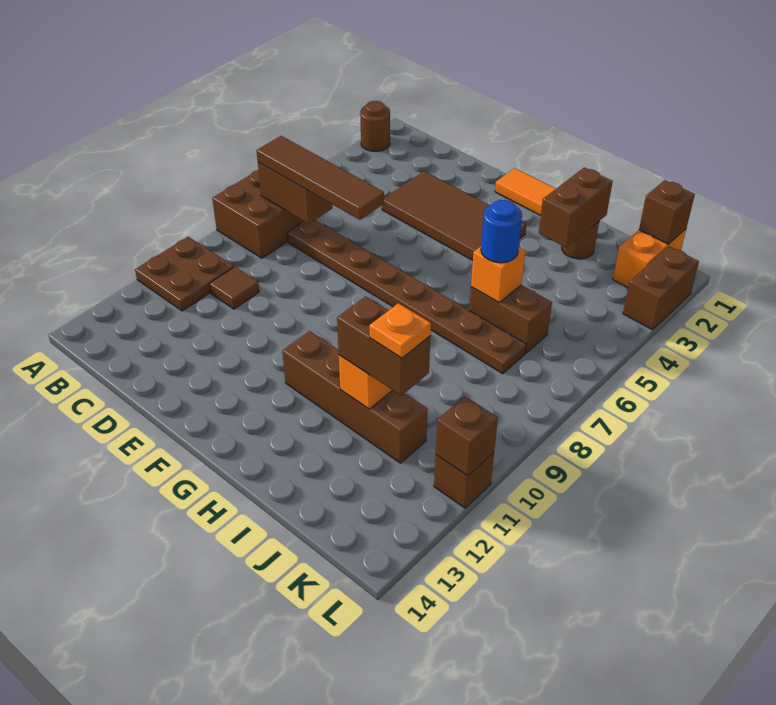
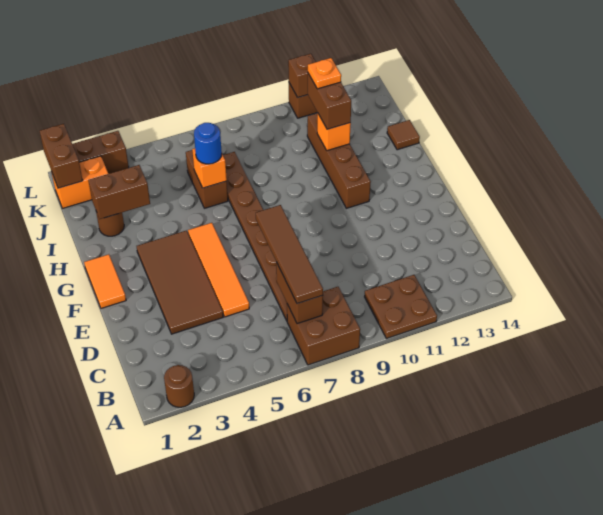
brown tile C10 level 1 -> brown tile I14 level 1
none -> orange tile D5:G5 level 1
brown brick K1 level 2 -> brown brick K1:L1 level 2

